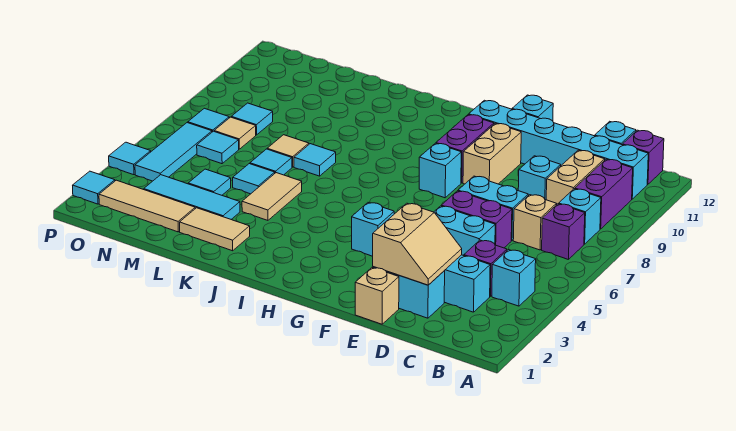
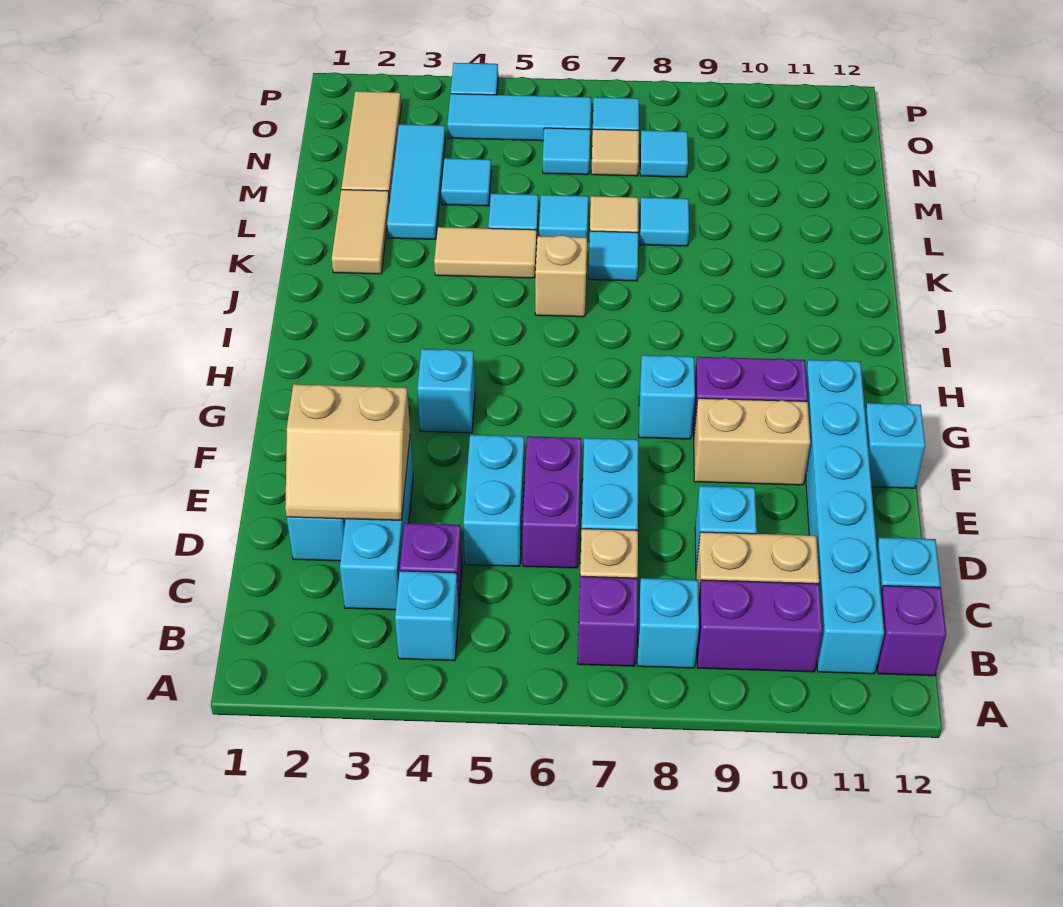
tan brick E1 level 1 -> tan brick J6 level 1
cyan tile P2 level 1 -> cyan tile L8 level 1

